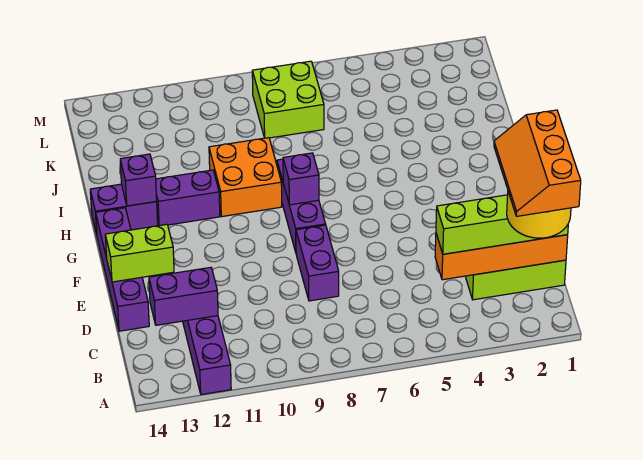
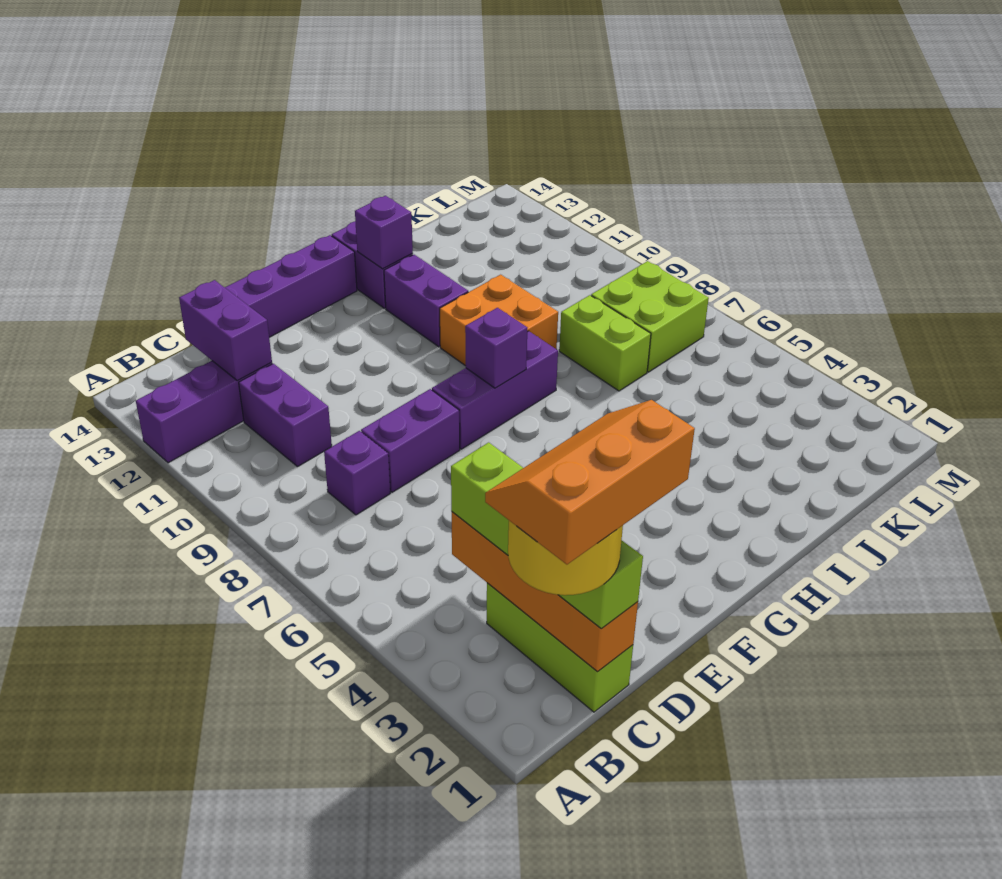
none -> purple brick C8 level 1
none -> purple brick C10:C11 level 1
lime brick E13:E14 level 2 -> lime brick J7:J8 level 1

